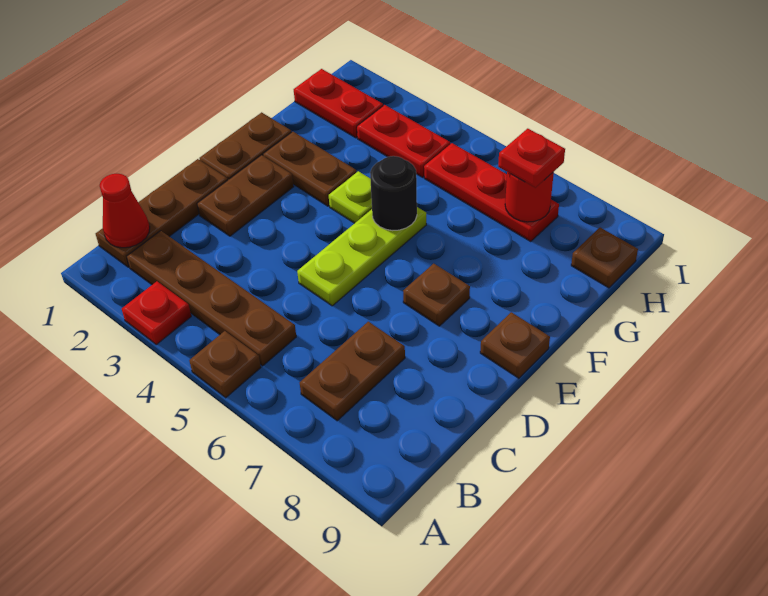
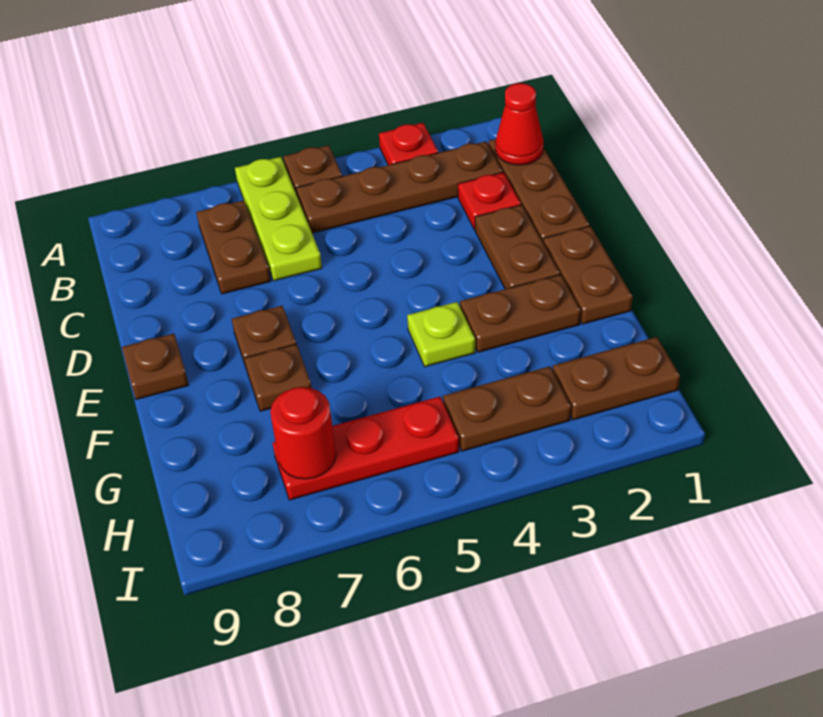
lime plate D5:F5 level 1 -> lime plate A6:C6 level 1
black round brick F5 level 2 -> none
red plate H1:H2 level 1 -> brown plate H1:H2 level 1
red plate H3:H4 level 1 -> brown plate H3:H4 level 1
red plate H7 level 3 -> red plate C2 level 1
brown plate H9 level 1 -> brown plate F7 level 1

